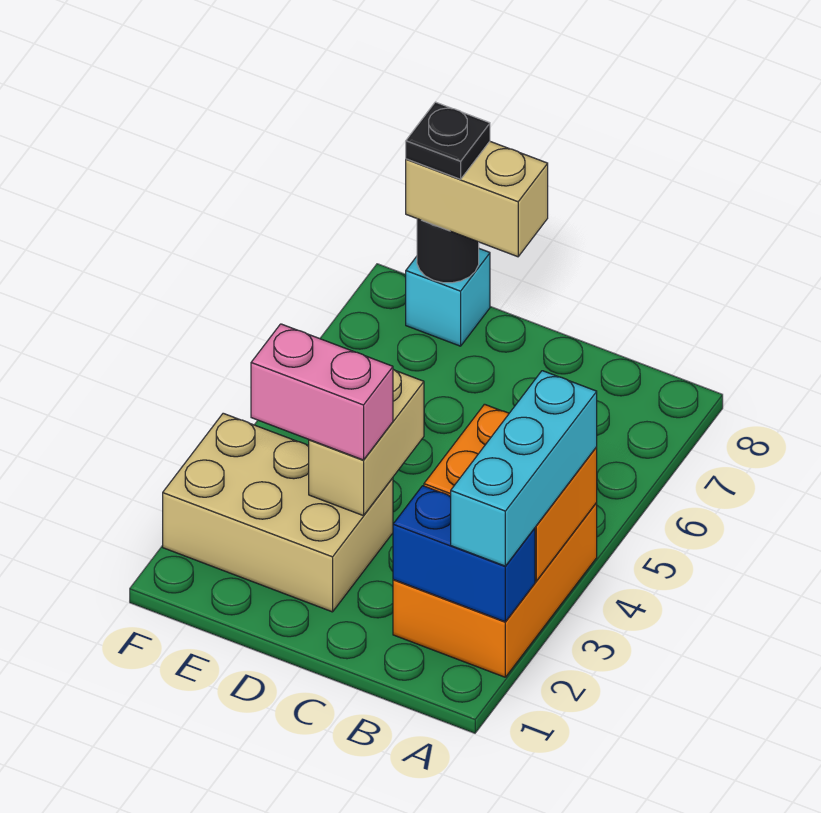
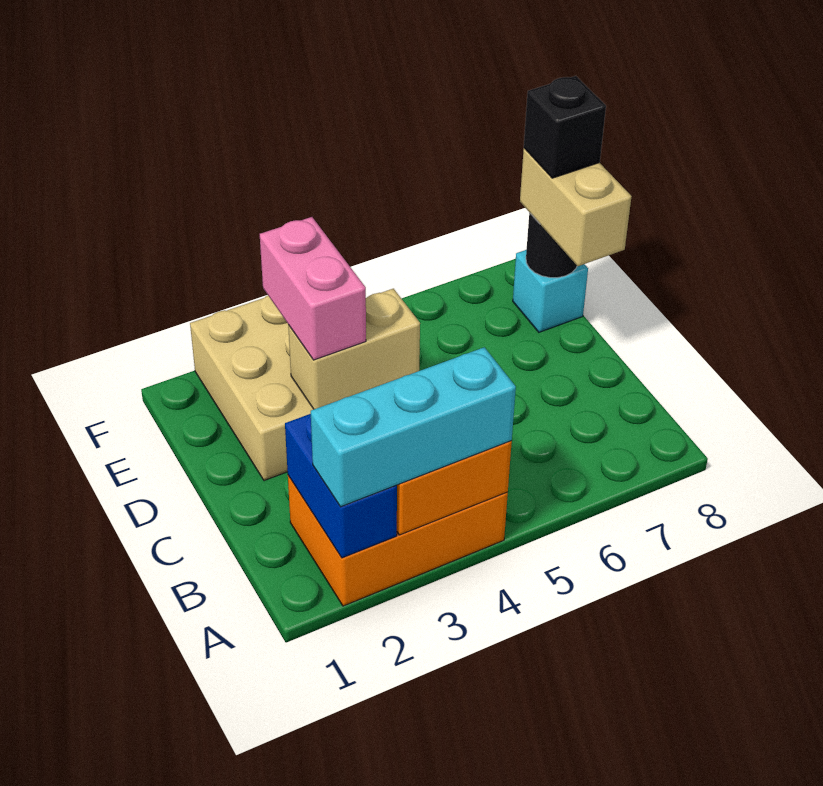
black plate E8 level 4 -> black brick E8 level 4

